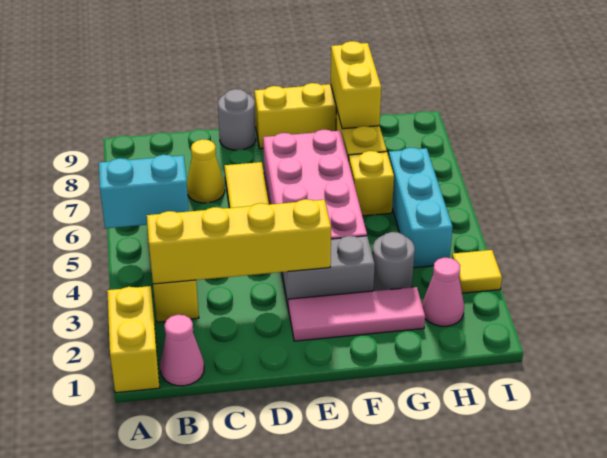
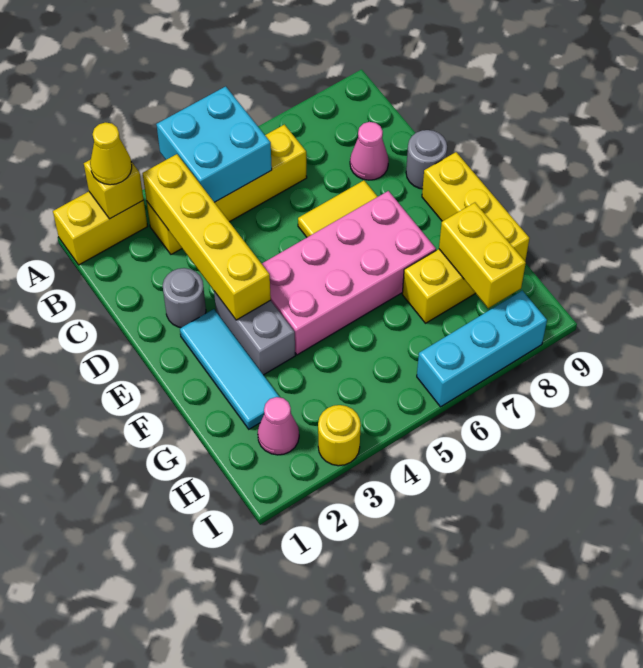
cyan brick A5:B5 level 2 -> cyan brick A4:B5 level 2
pink cone B1 level 1 -> pink cone C8 level 1
yellow cone C7 level 1 -> yellow cone A2 level 3
pink tile E2:G2 level 1 -> cyan tile E2:G2 level 1
grey round brick G3 level 1 -> grey round brick D2 level 1
yellow brick G6 level 1 -> yellow brick A2 level 2
yellow brick G8:G9 level 2 -> yellow brick G8:H8 level 2
cyan brick H4:H6 level 1 -> cyan brick I6:I8 level 1
yellow tile I3 level 1 -> yellow round brick I3 level 1

